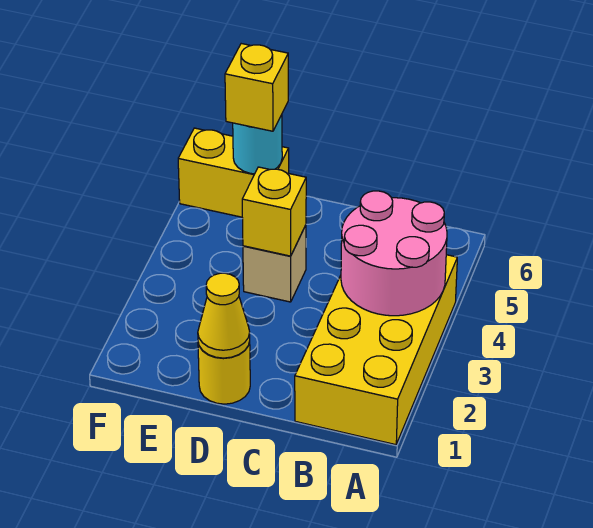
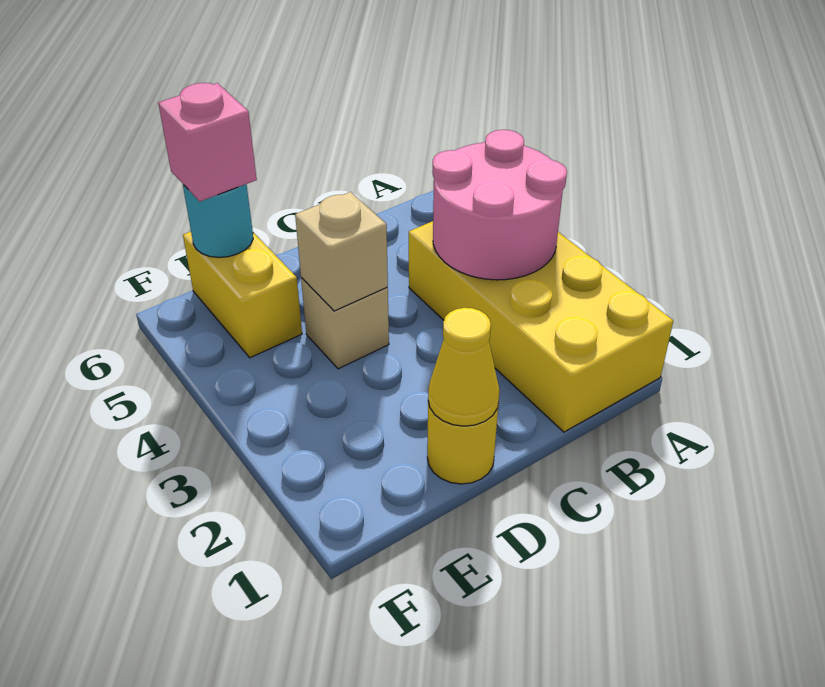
yellow brick D4 level 2 -> tan brick D4 level 2
yellow brick E6:F6 level 1 -> yellow brick E5:E6 level 1
yellow brick E6 level 3 -> pink brick E6 level 3

